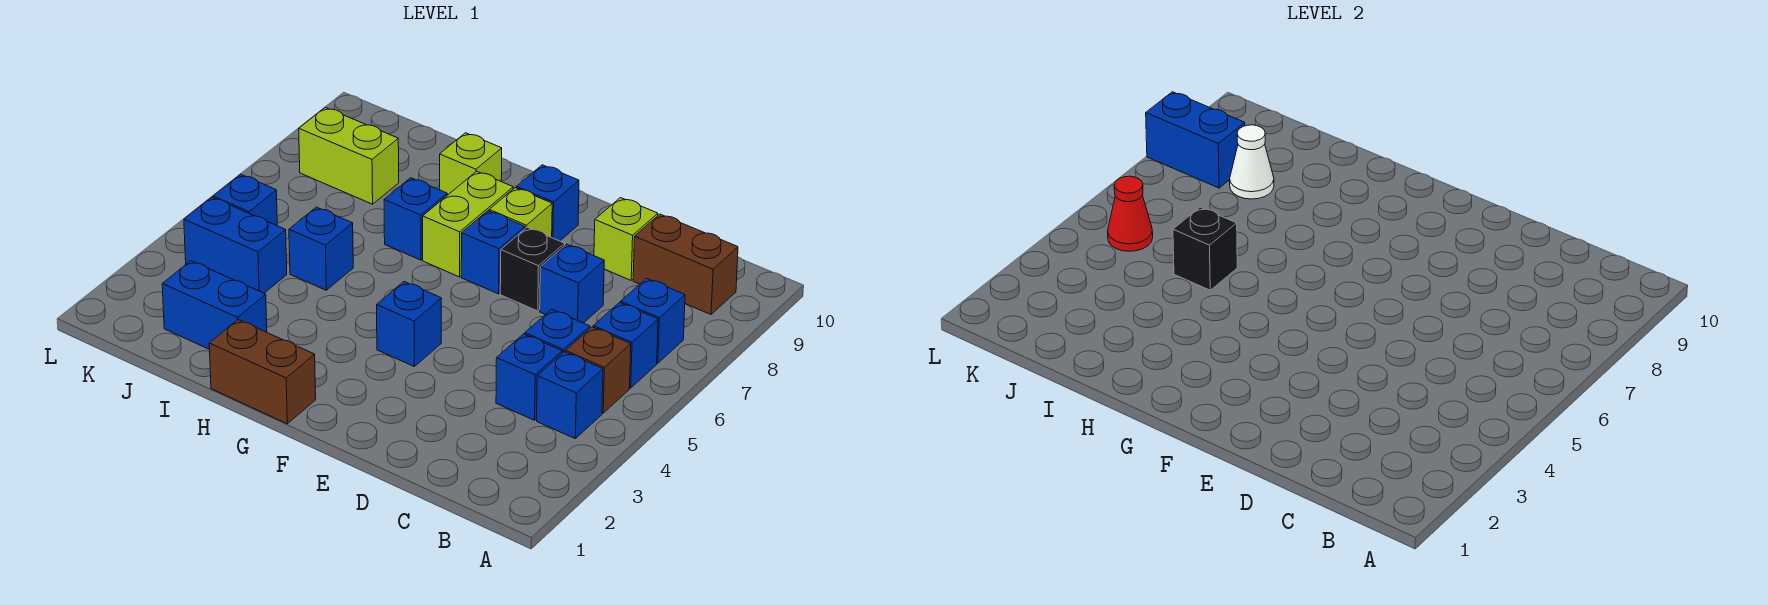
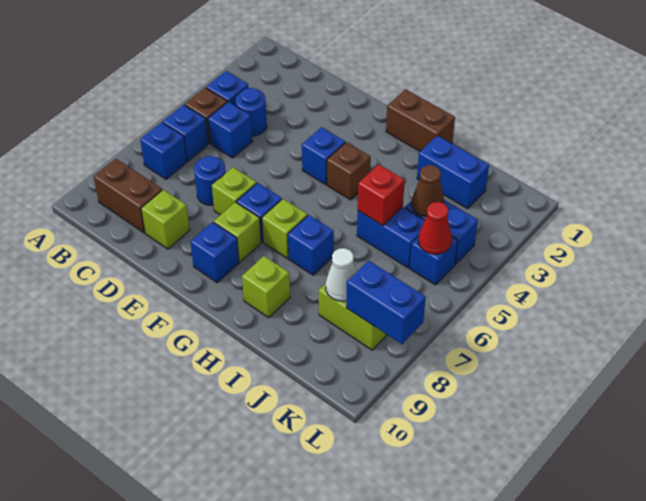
blue brick C4 level 1 -> blue round brick C4 level 1
blue brick D7 level 1 -> blue round brick D7 level 1
black brick E7 level 1 -> lime brick E7 level 1
none -> brown brick G4 level 1
lime brick G7:G8 level 1 -> lime brick G7 level 1
blue brick I5 level 1 -> blue brick I5:J5 level 1
black brick I5 level 2 -> red brick I5 level 2
none -> brown cone J4 level 2

